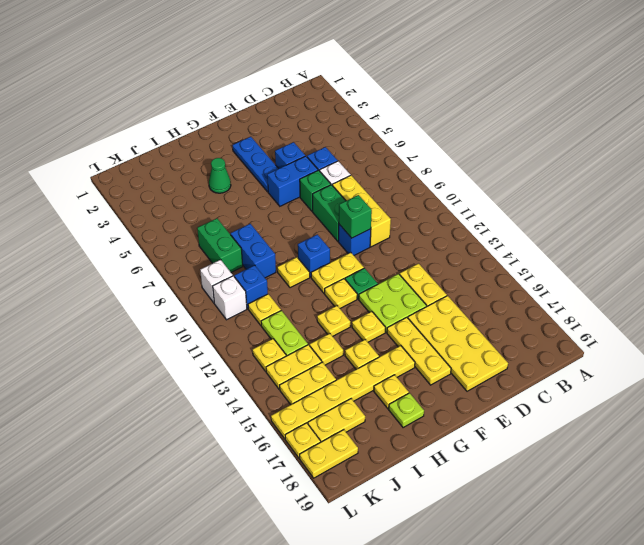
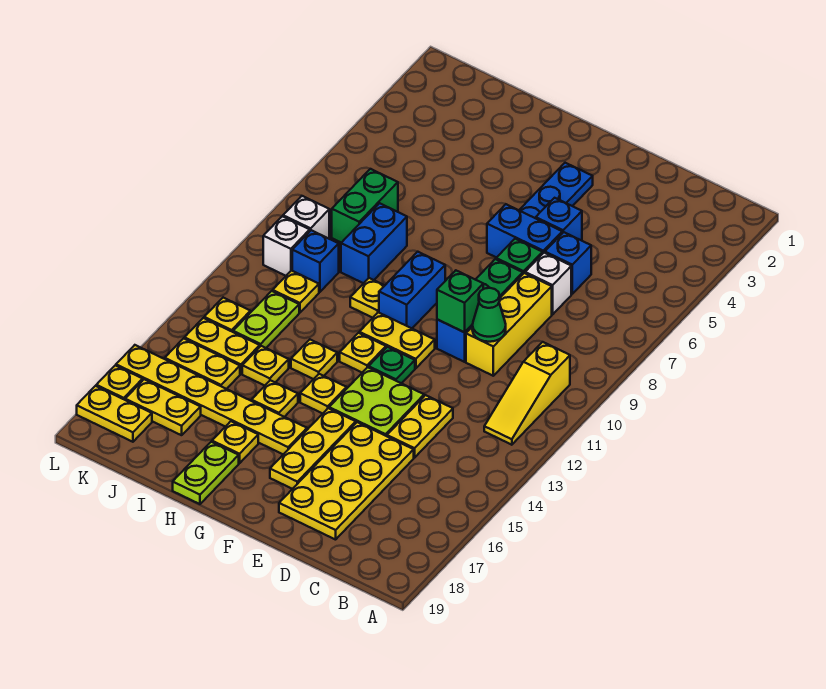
none -> yellow slope B10:B12 level 1 top 10
blue brick G10 level 1 -> blue brick G9:G10 level 1
green cone H4 level 1 -> green cone D10 level 2
lime plate H18 level 1 -> lime plate H18:H19 level 1

